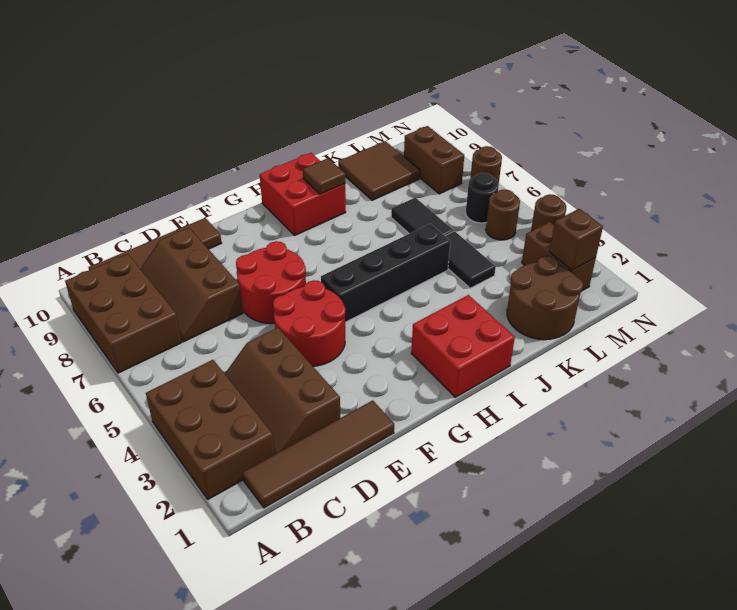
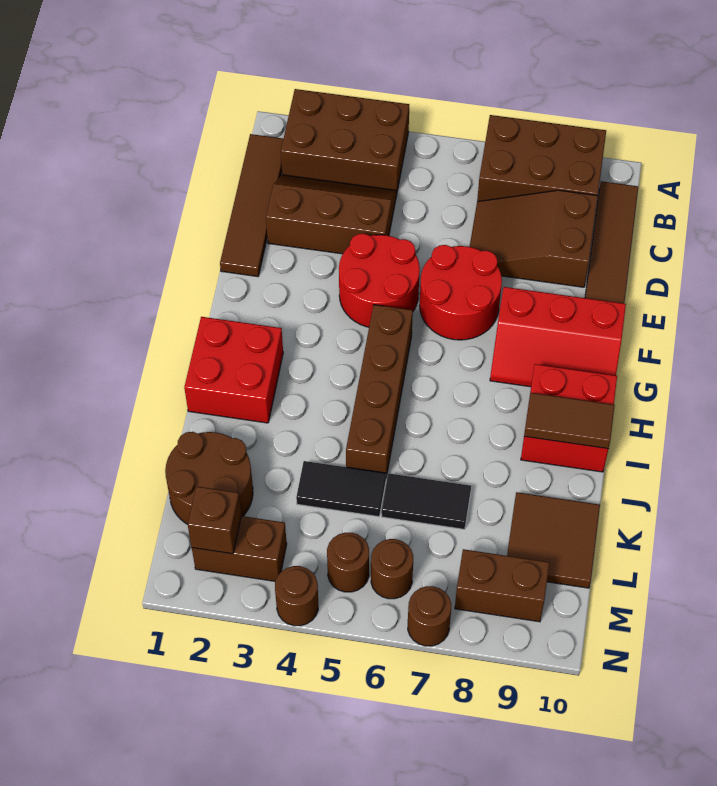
brown slope C7:D9 level 1 top D -> brown slope C7:D9 level 1 top 9
none -> red slope F8:G10 level 1 top F
black brick G5:J5 level 1 -> brown brick G5:J5 level 1
brown tile I9 level 2 -> brown tile I9:I10 level 2
black round brick M6 level 1 -> brown round brick M6 level 1

